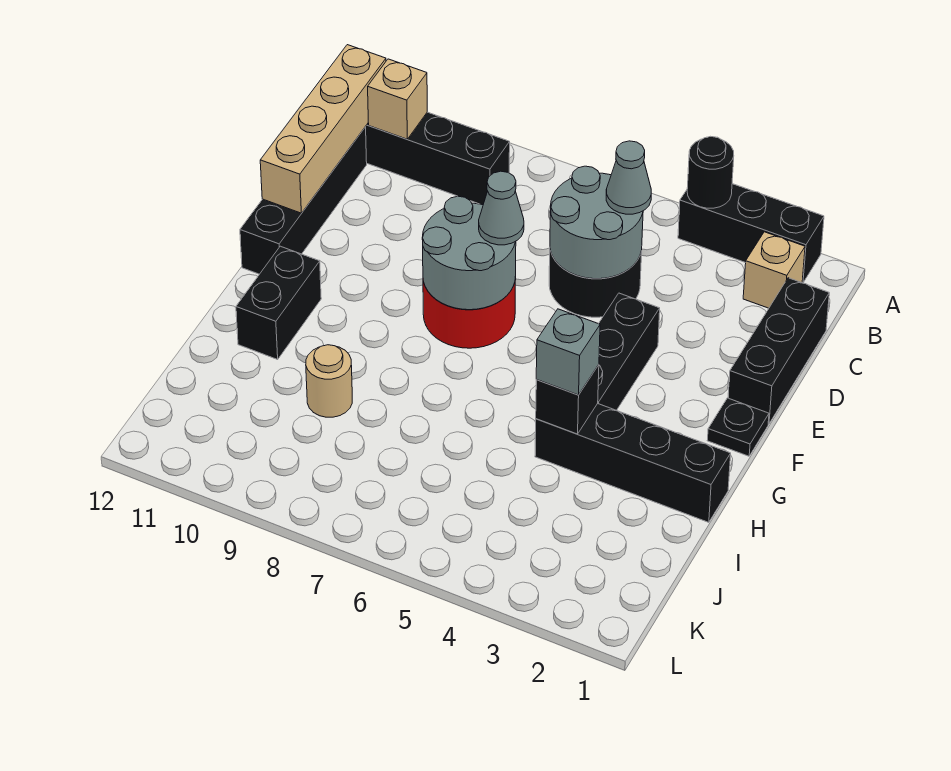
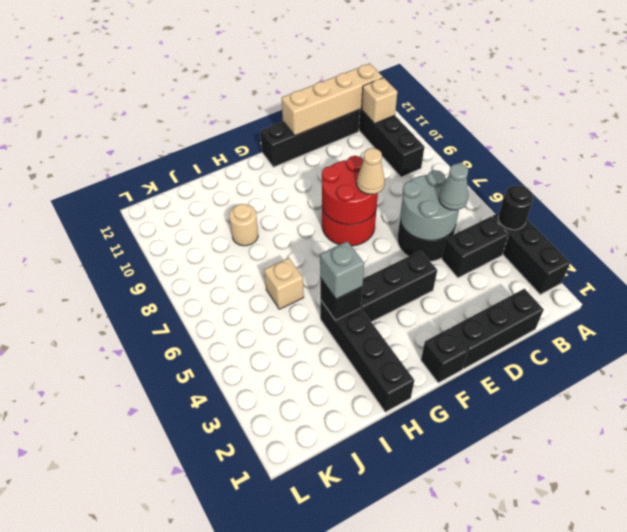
tan brick B2 level 1 -> tan brick I6 level 1
grey round brick E7:F8 level 2 -> red round brick E7:F8 level 2
grey cone E7 level 3 -> tan cone E7 level 3
black plate F1 level 1 -> black brick F1 level 1
black brick G11:H11 level 1 -> black brick B4:C4 level 1

